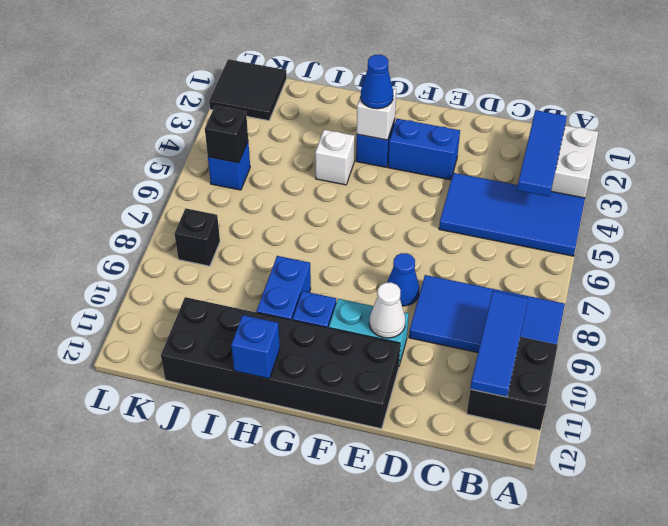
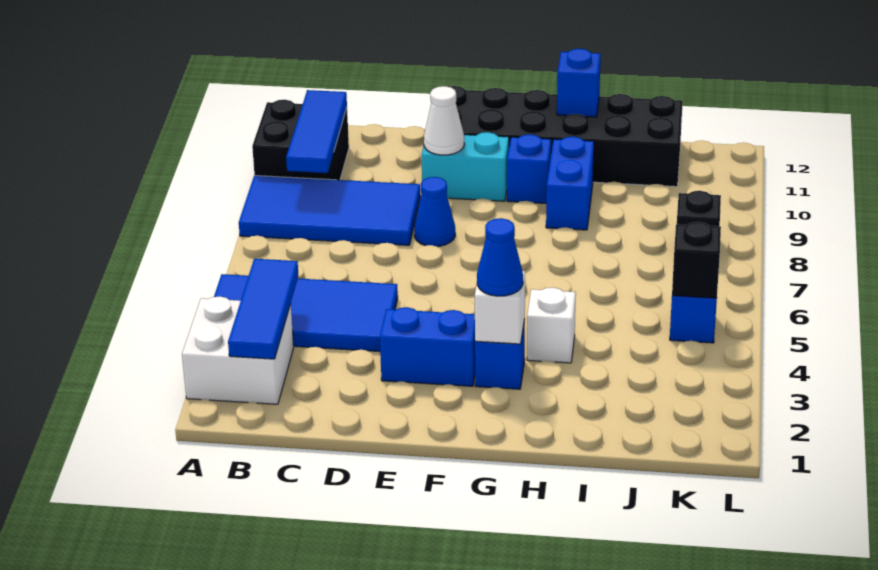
black tile K1:L2 level 1 -> none

